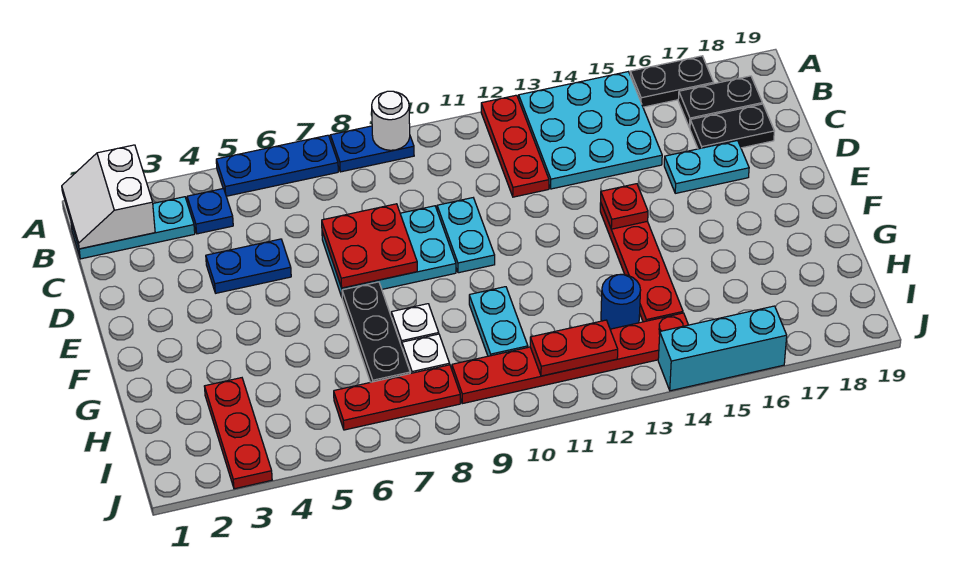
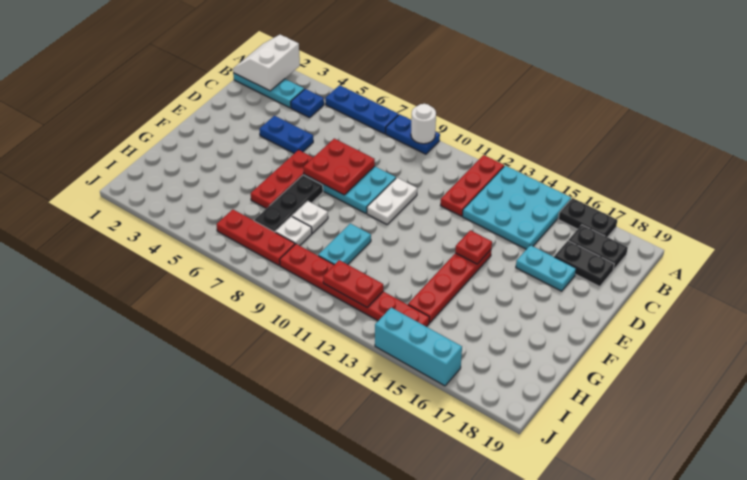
cyan plate D10:E10 level 1 -> white plate D10:E10 level 1
red plate H3:J3 level 1 -> red plate E6:G6 level 1
blue round brick H13 level 1 -> none

